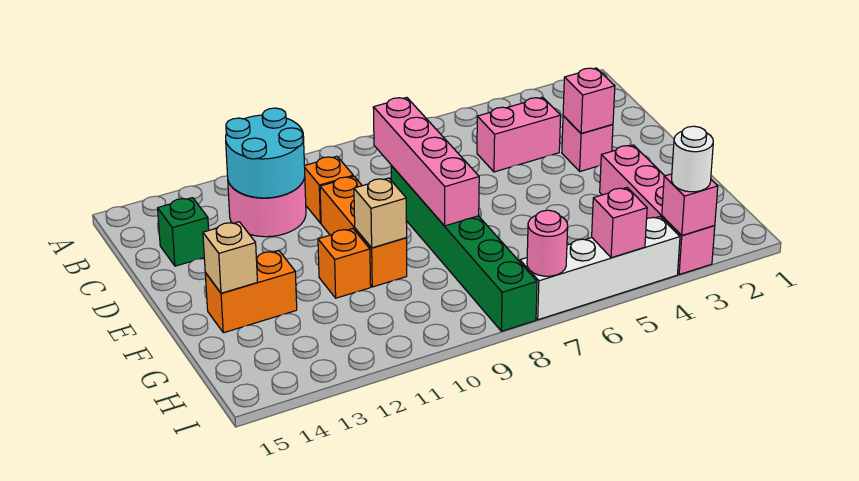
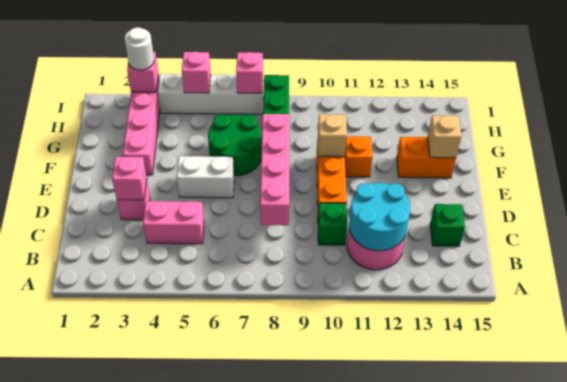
orange brick C10 level 1 -> green brick C10 level 1
none -> white brick E5:E6 level 1
none -> green round brick F6:G7 level 1
pink round brick I7 level 2 -> pink brick I7 level 2

